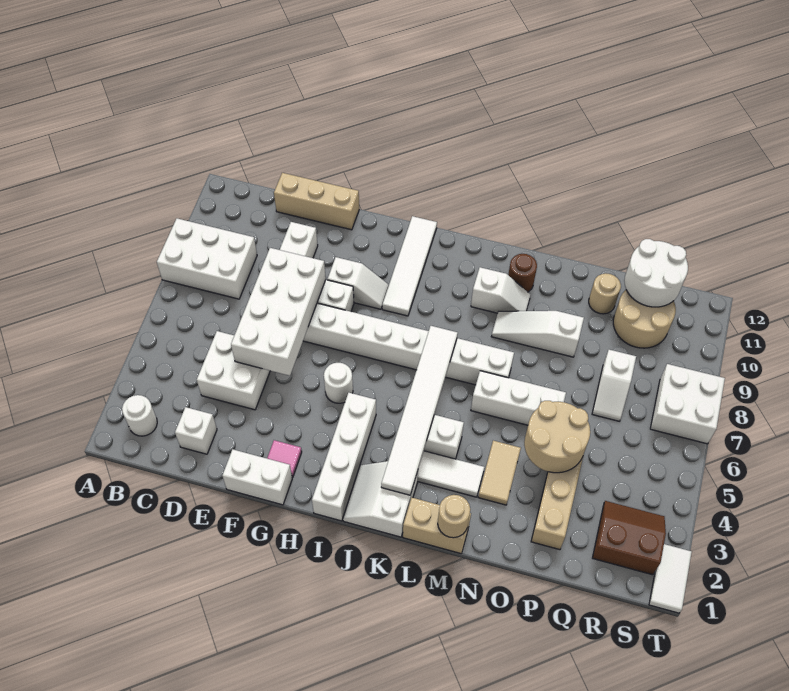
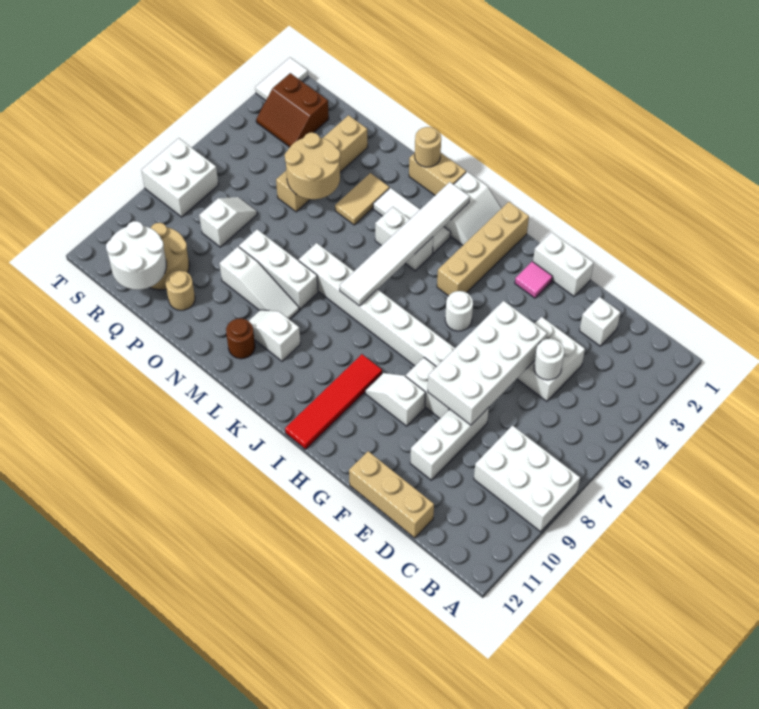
white round brick B2 level 1 -> white round brick D5 level 2
white brick I1:I4 level 1 -> tan brick I1:I4 level 1
white tile I9:I12 level 1 -> red tile I9:I12 level 1
white brick M6:O6 level 1 -> white brick M8:O8 level 1

